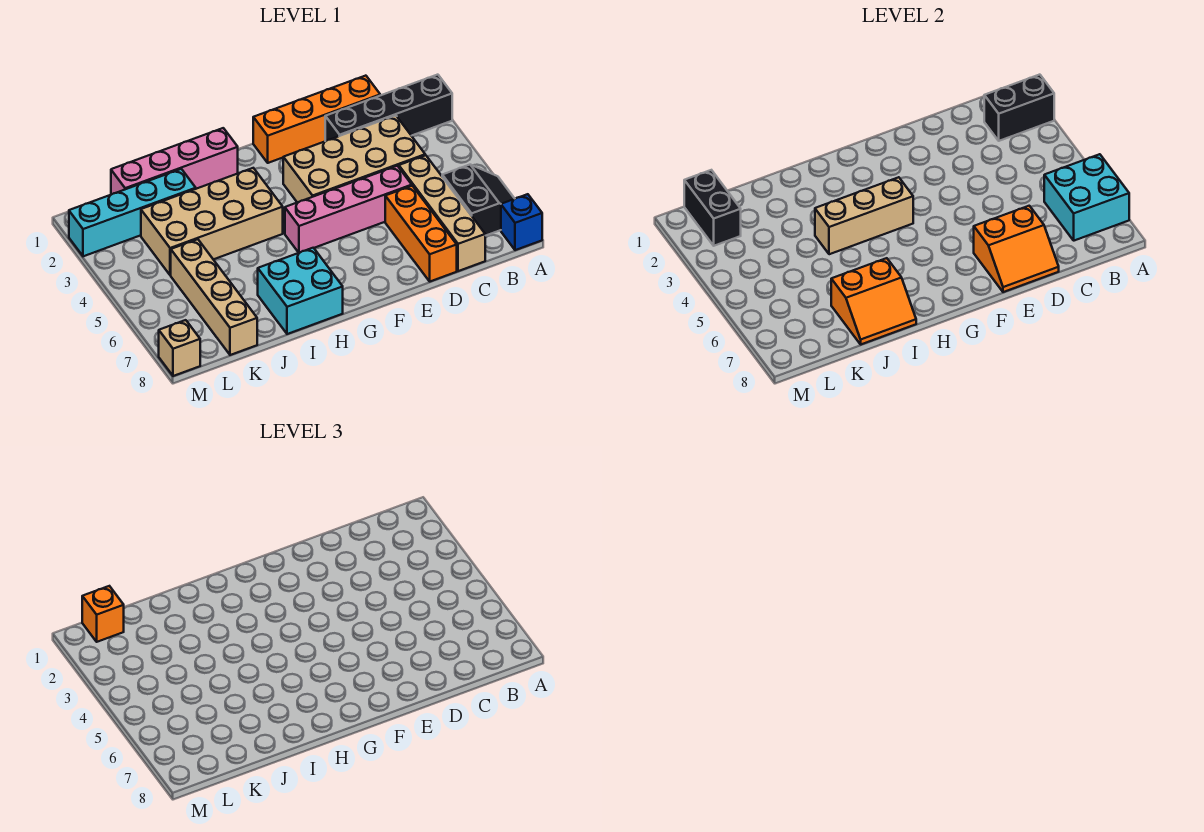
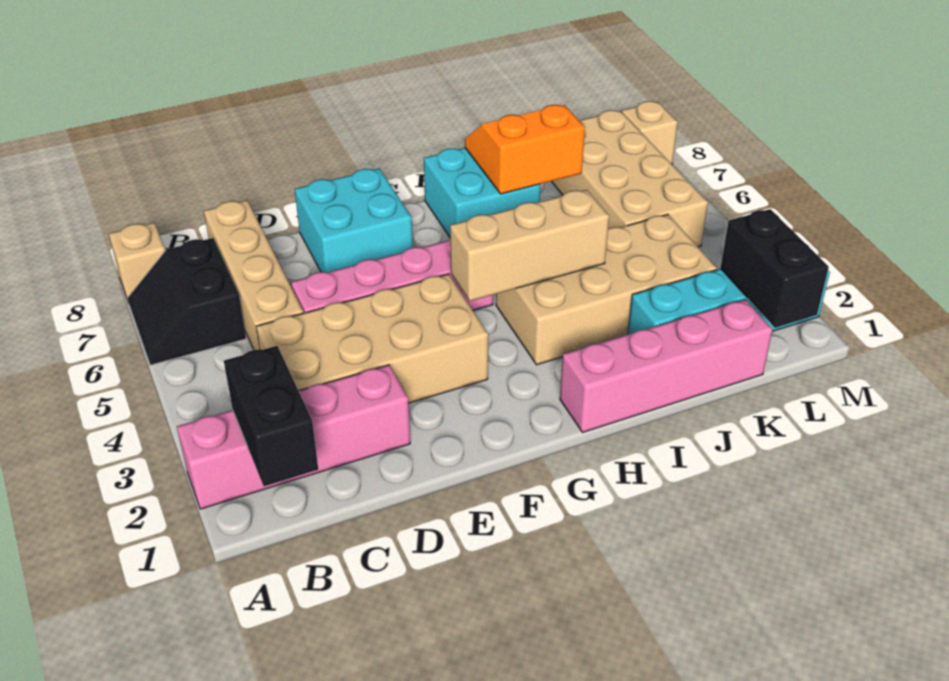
black brick A2:D2 level 1 -> pink brick A2:D2 level 1
black brick A2:B2 level 2 -> black brick B1:B2 level 2
cyan brick A6:B7 level 2 -> cyan brick E7:F8 level 1
blue brick A8 level 1 -> tan brick A8 level 1
orange brick C1:F1 level 1 -> none
orange brick D6:D8 level 1 -> none
orange slope D7:E8 level 2 top 7 -> none
tan brick K5:K8 level 1 -> tan brick K5:L8 level 1
orange brick L1 level 3 -> none

